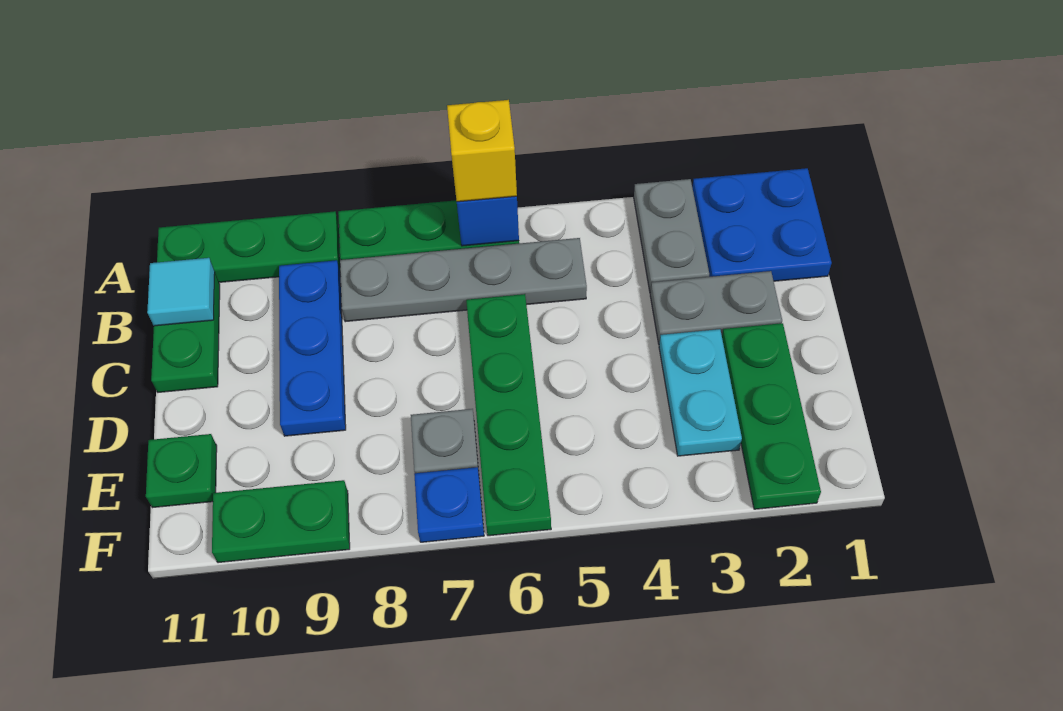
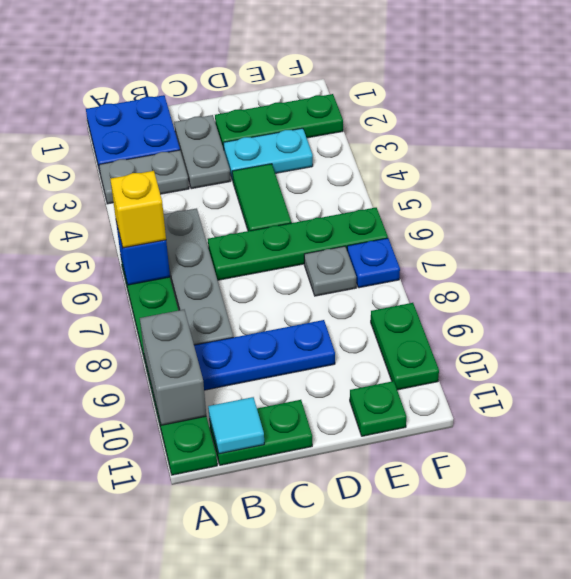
none -> grey brick A9:A10 level 2
none -> green tile D4:D5 level 1

